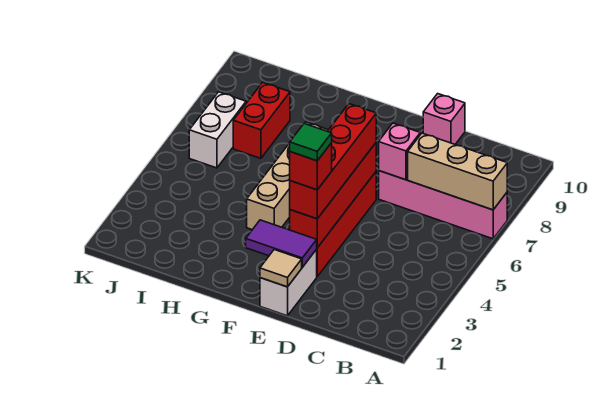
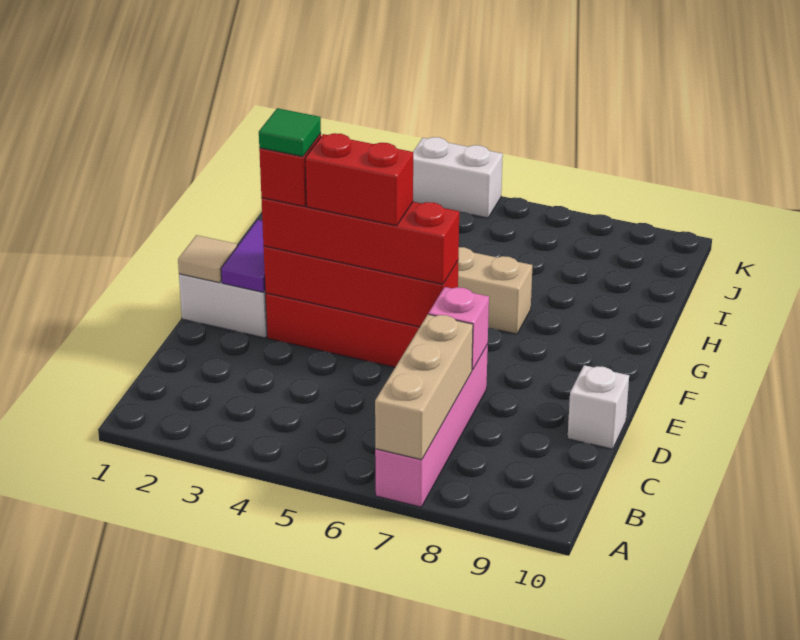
pink brick D10 level 1 -> white brick D10 level 1
red brick I7:I8 level 1 -> red brick E4:E5 level 4
white brick J6:J7 level 1 -> white brick K4:K5 level 1

